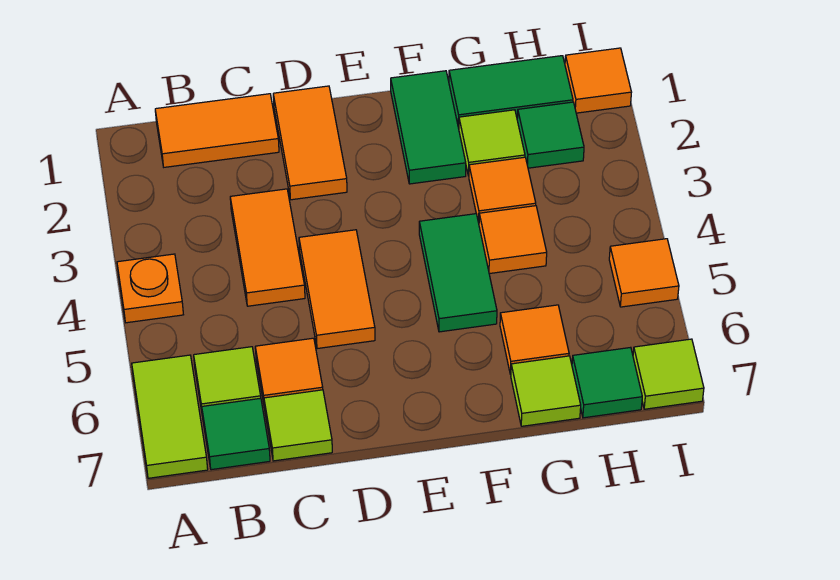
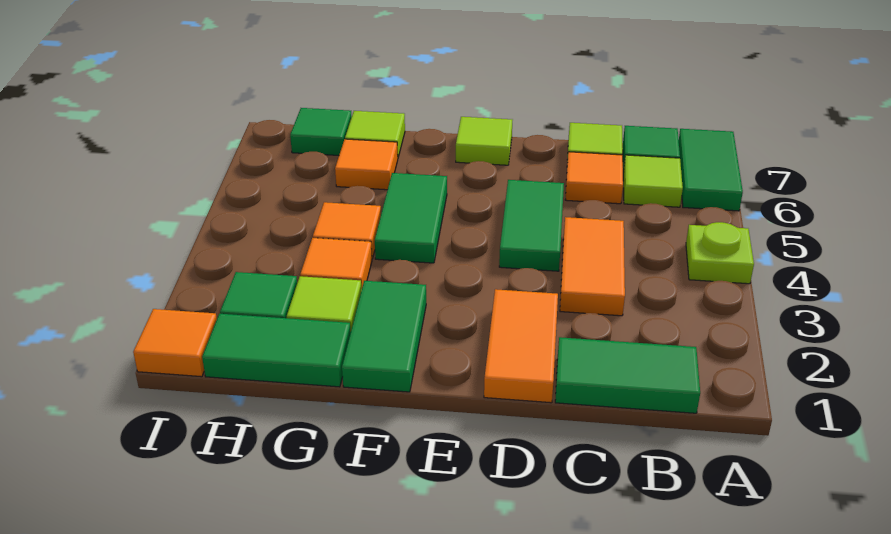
orange plate A4 level 1 -> lime plate A4 level 1
lime tile A6:A7 level 1 -> green tile A6:A7 level 1
orange tile B1:C1 level 1 -> green tile B1:C1 level 1
orange tile D4:D5 level 1 -> green tile D4:D5 level 1
orange tile I5 level 1 -> none
lime tile I7 level 1 -> lime tile E7 level 1

